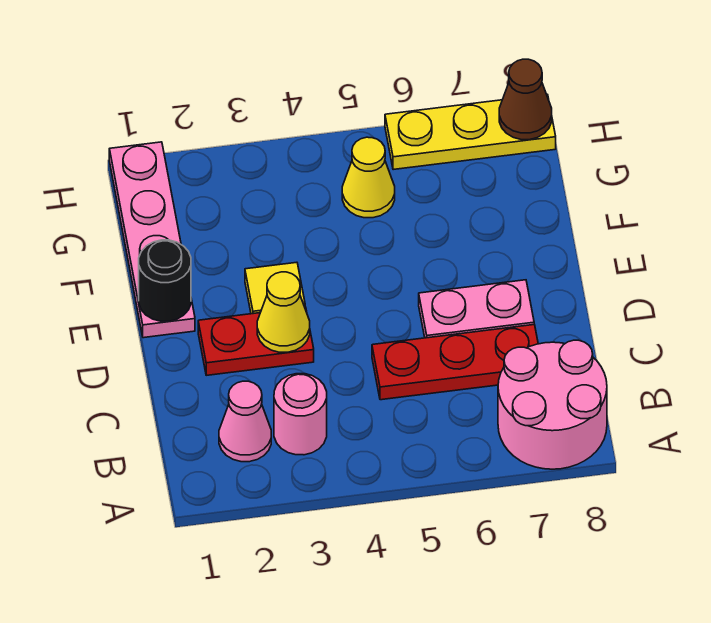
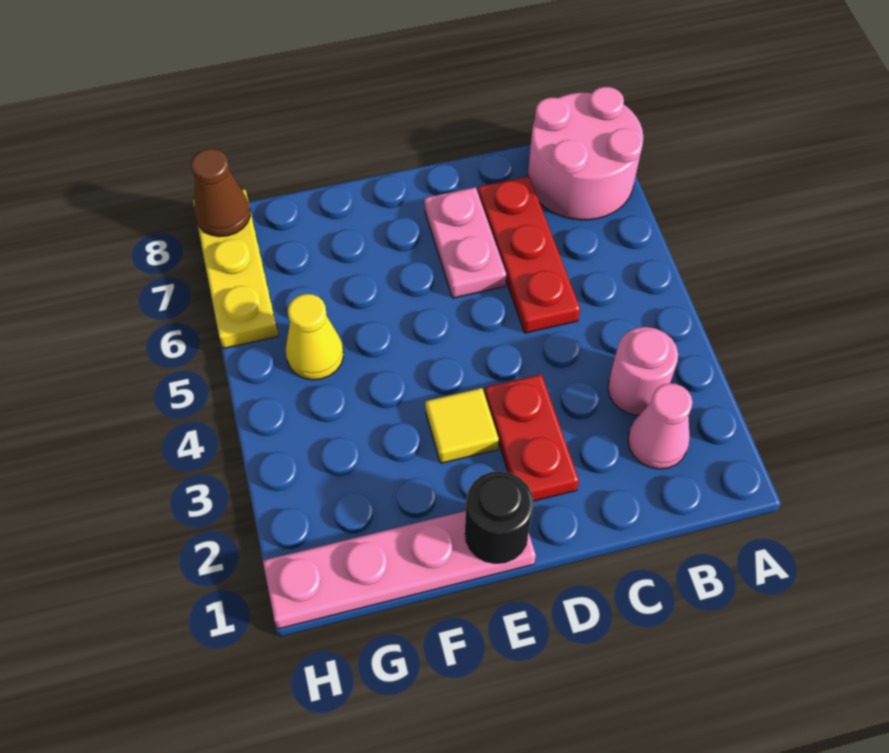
yellow cone D3 level 2 -> none

